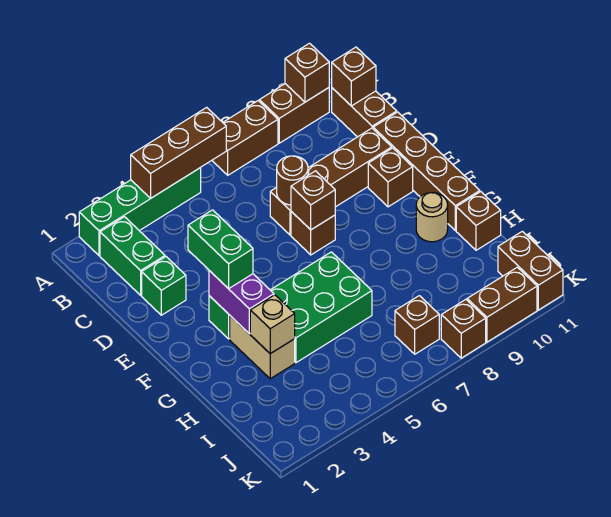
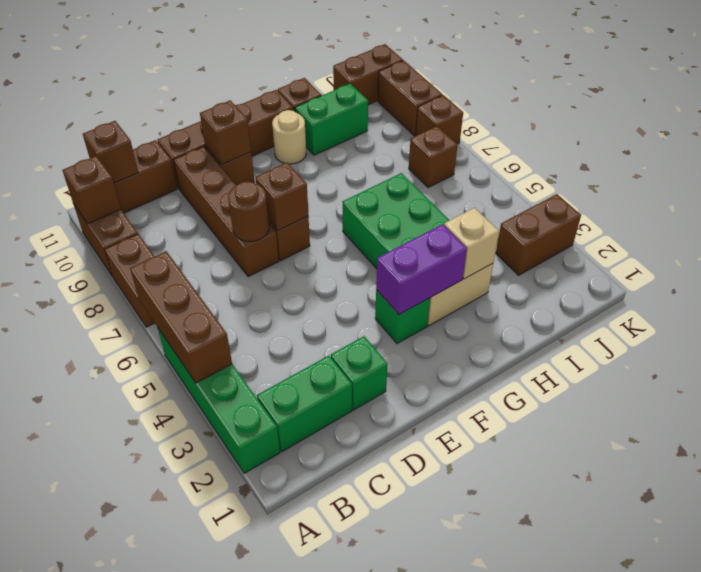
green brick E3:F3 level 3 -> green brick H10:I10 level 1
none -> brown brick E10 level 2
none -> brown brick J3:K3 level 1

